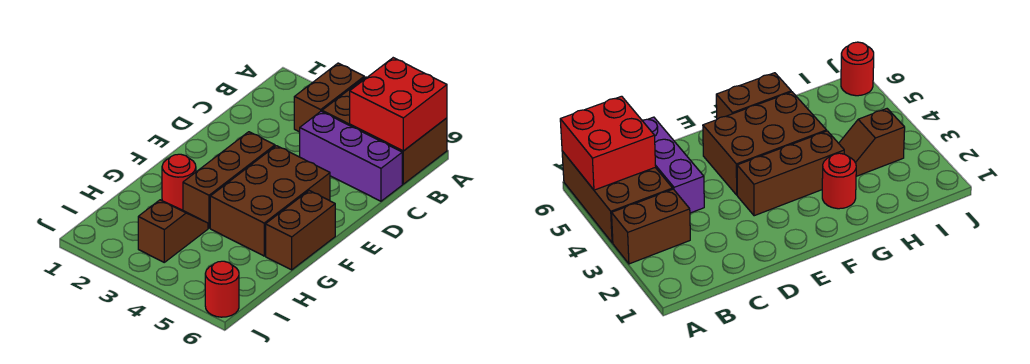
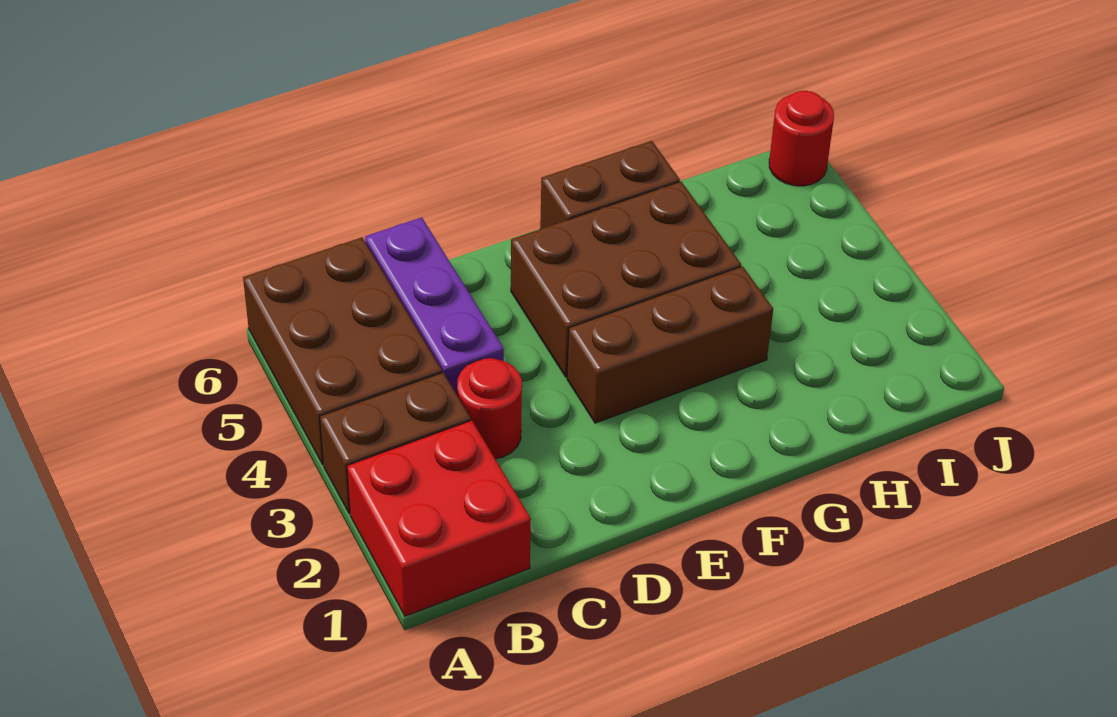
red brick A5:B6 level 2 -> red brick A1:B2 level 1
red round brick G2 level 1 -> red round brick C3 level 1
brown slope H3:I3 level 1 top I -> none

